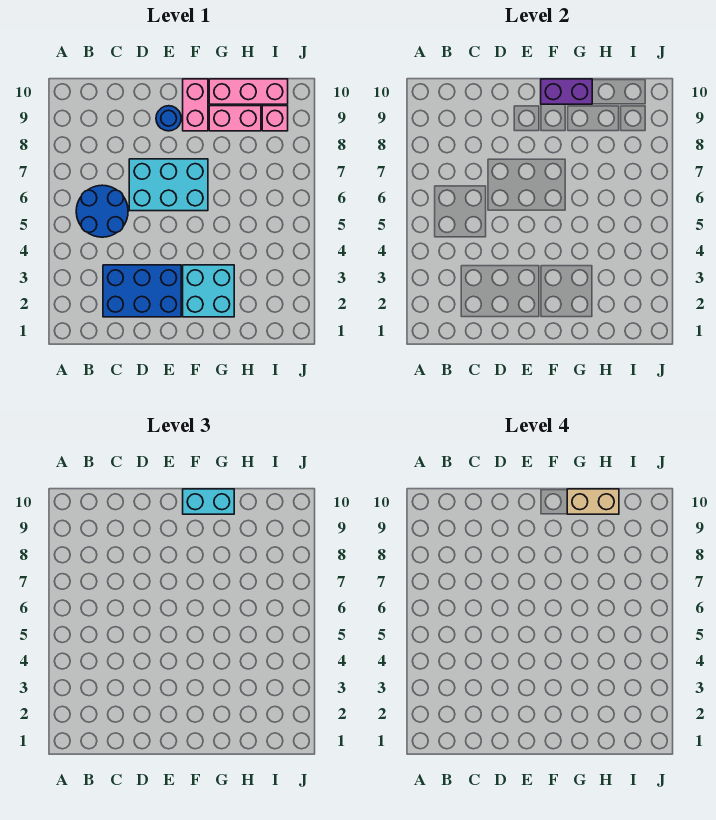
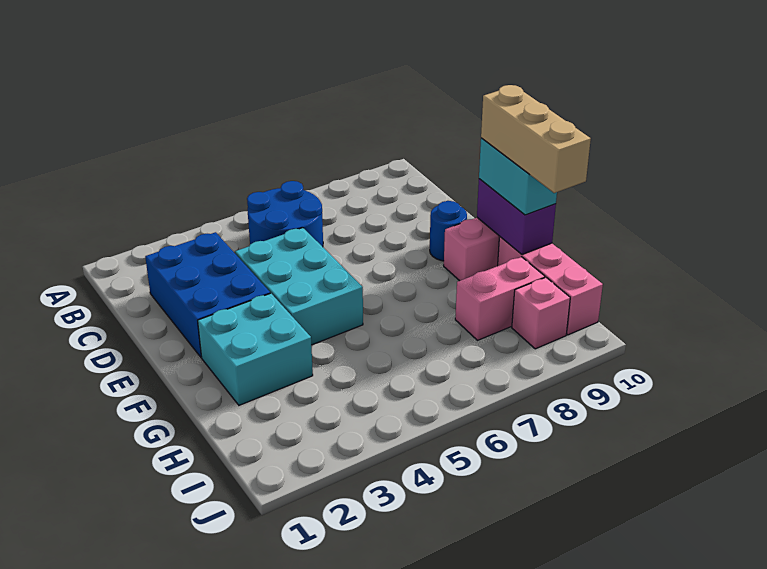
cyan brick D6:F7 level 1 -> cyan brick D4:F5 level 1
pink brick G9:H9 level 1 -> pink brick H8:H9 level 1
tan brick G10:H10 level 4 -> tan brick F10:H10 level 4

